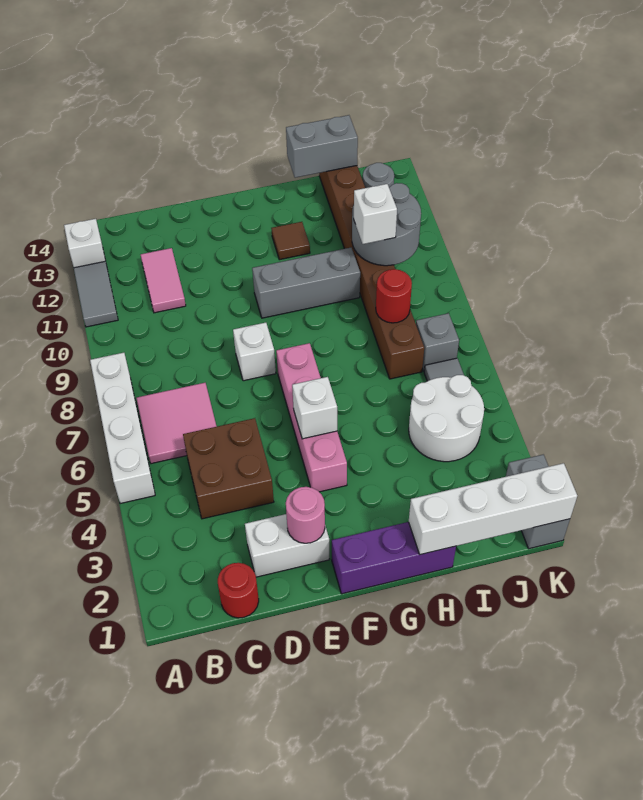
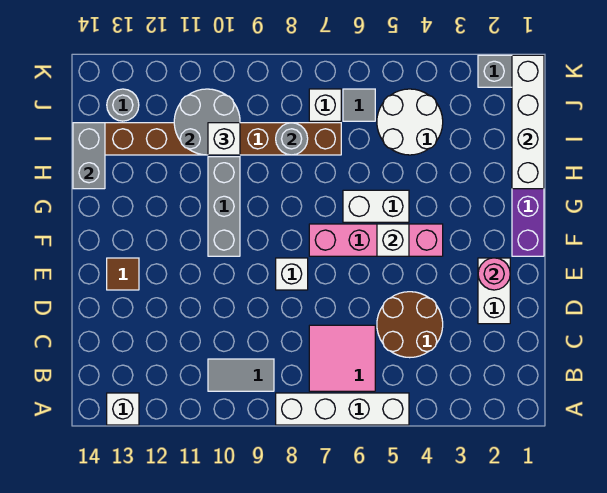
grey tile A11:A12 level 1 -> grey tile B9:B10 level 1
red round brick C1 level 1 -> none
brown brick C4:D5 level 1 -> brown round brick C4:D5 level 1
pink tile C11:C12 level 1 -> none
none -> white brick G5:G6 level 1
brown tile G12 level 1 -> brown tile E13 level 1
red round brick I8 level 2 -> grey round brick I8 level 2
grey brick J7 level 1 -> white brick J7 level 1

